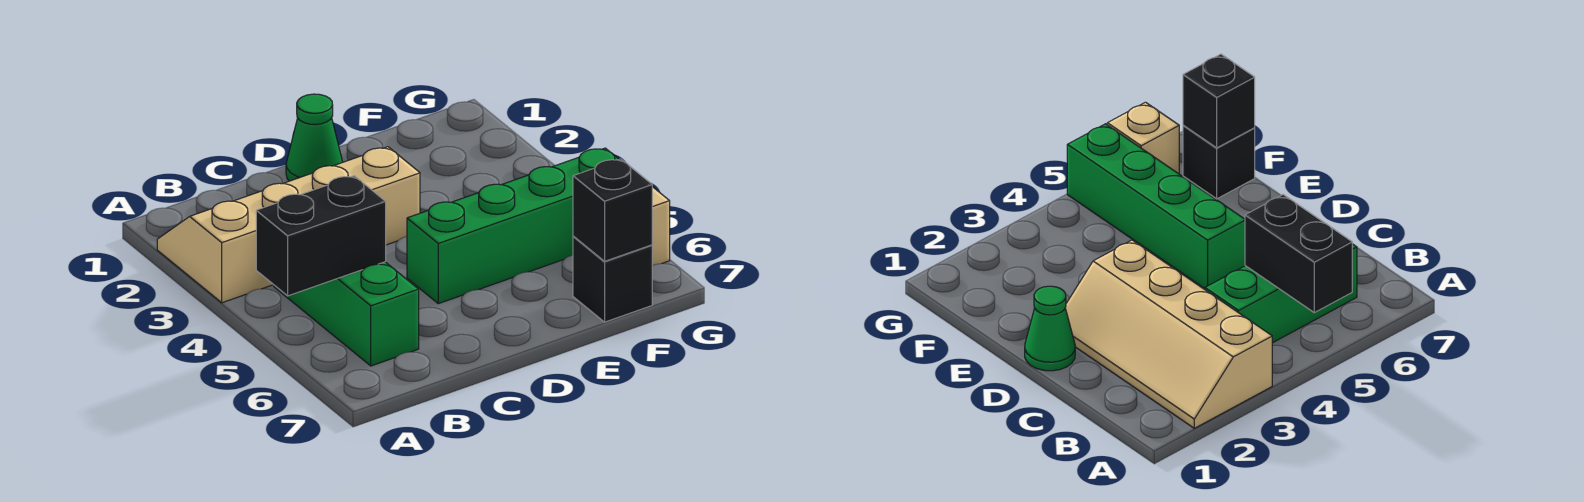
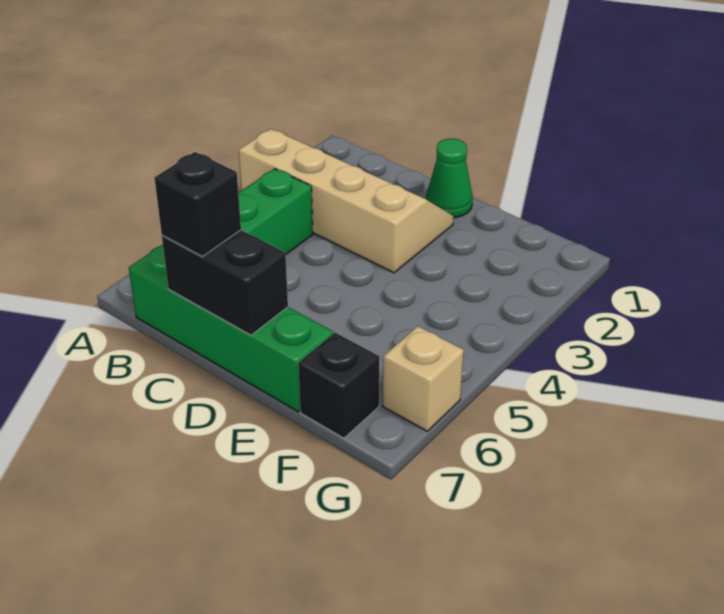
black brick A5:B5 level 2 -> black brick C7:D7 level 2
green brick D5:G5 level 1 -> green brick B7:E7 level 1
black brick F7 level 2 -> black brick C7 level 3

